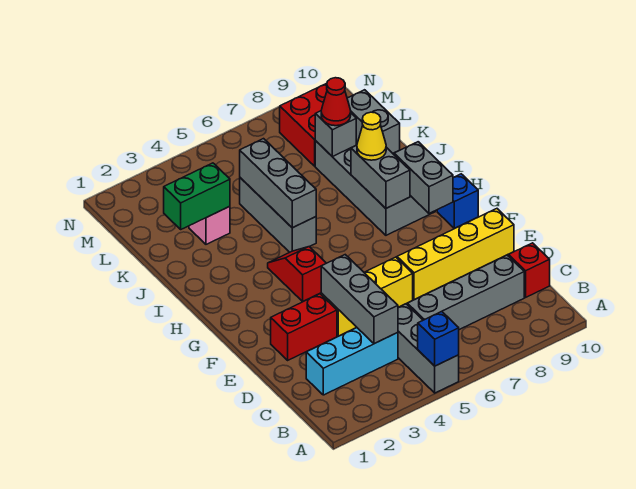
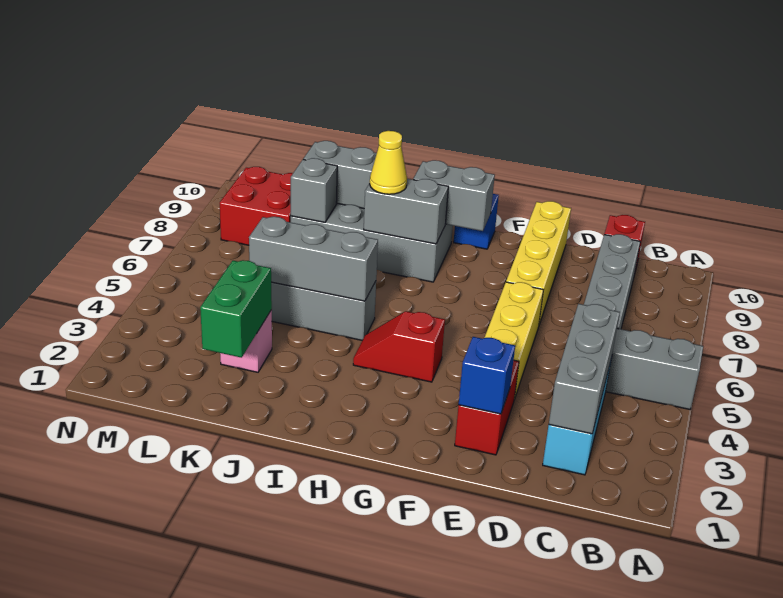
blue brick A5 level 2 -> blue brick E2 level 2
grey brick C4:E4 level 2 -> grey brick C2:C4 level 2
red cone K8 level 3 -> none

